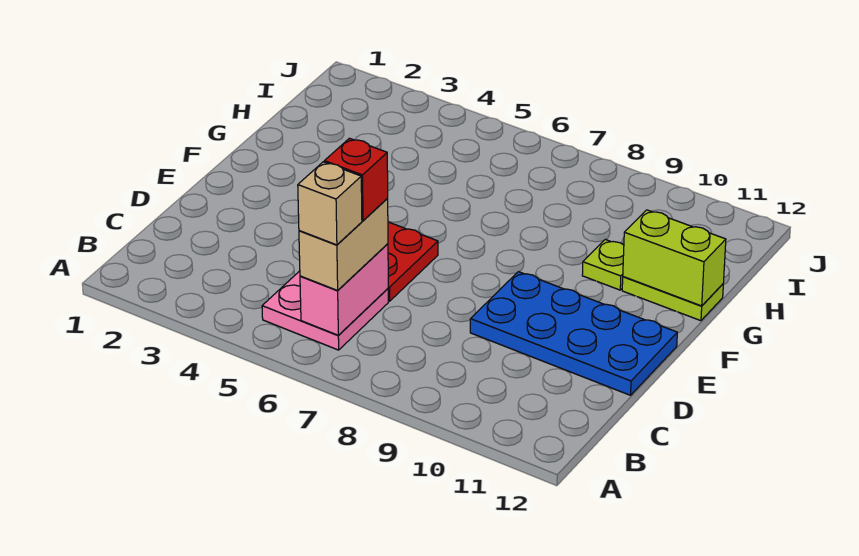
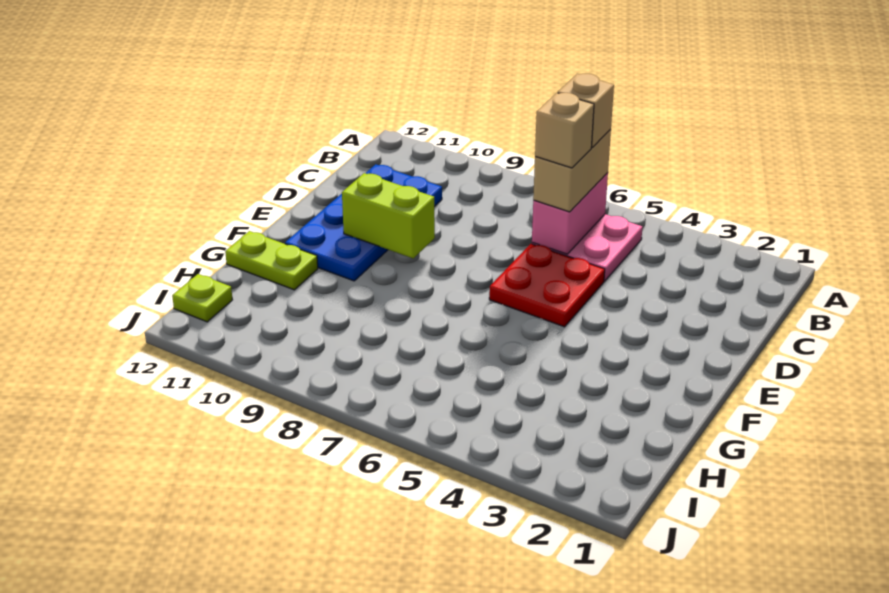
red brick C6 level 4 -> tan brick C6 level 4
blue plate D9:E12 level 1 -> blue plate C10:F11 level 1
lime plate G10 level 1 -> lime plate I12 level 1
lime brick G11:G12 level 2 -> lime brick E9:E10 level 2

